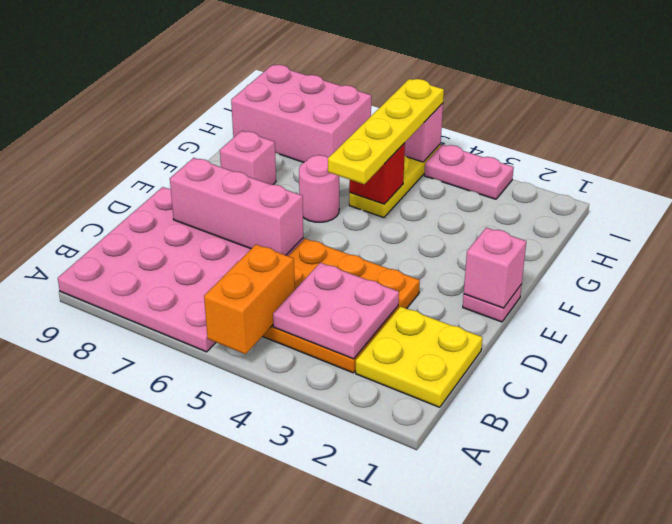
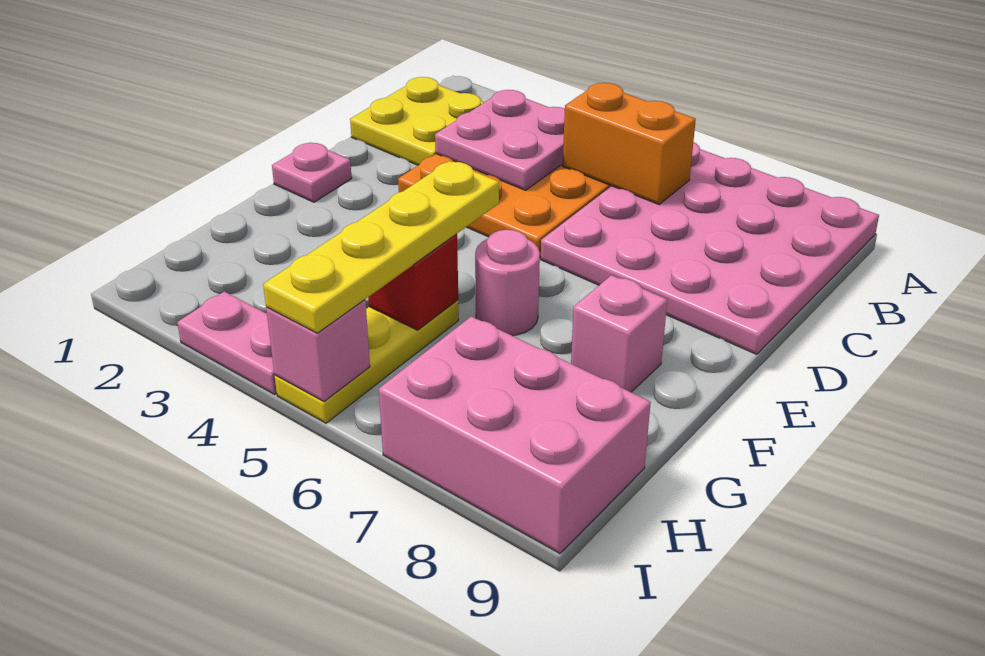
orange brick A5:B5 level 2 -> orange brick B5:B6 level 2
pink brick D6:D8 level 2 -> none
pink brick E1 level 2 -> none

